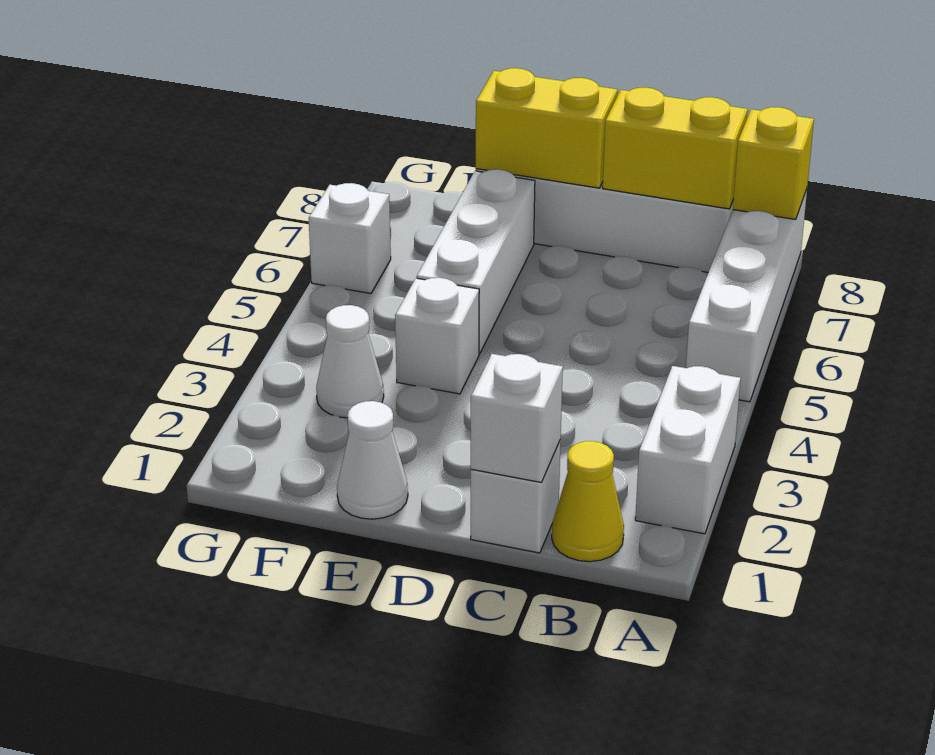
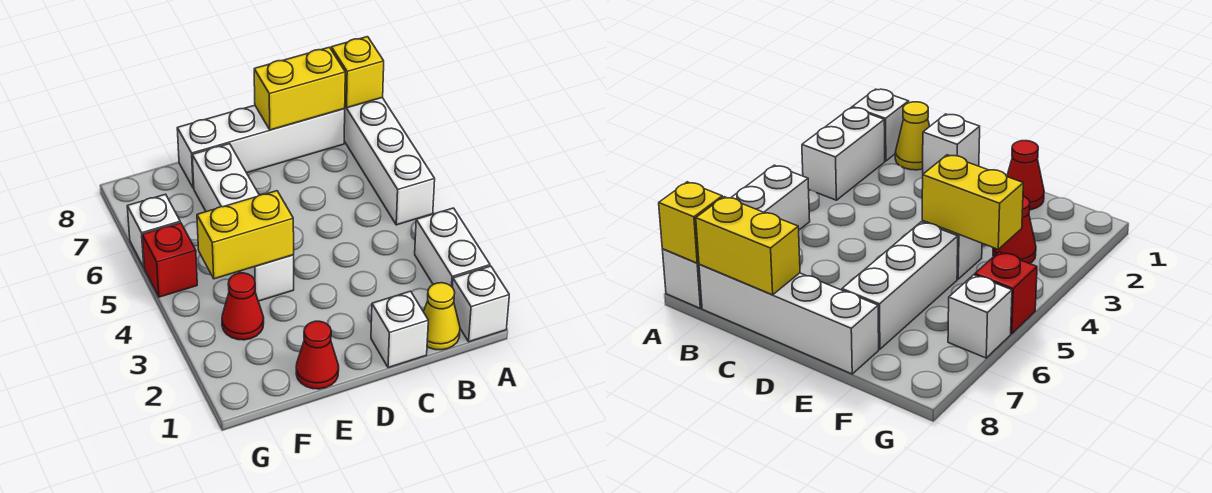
white brick C1 level 2 -> white brick A1 level 1
yellow brick D8:E8 level 2 -> yellow brick E4:F4 level 2
white cone E1 level 1 -> red cone E1 level 1
white cone F3 level 1 -> red cone F3 level 1
none -> red brick G5 level 1

